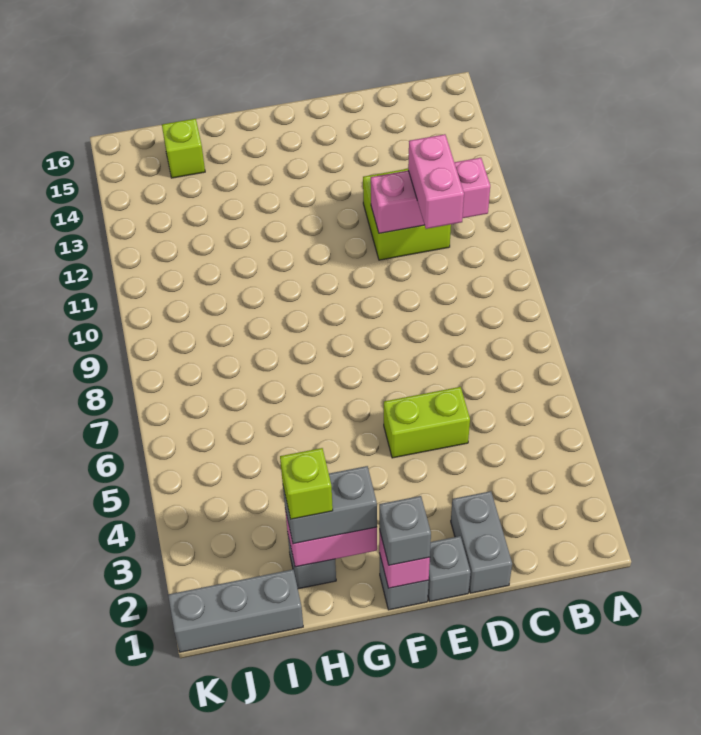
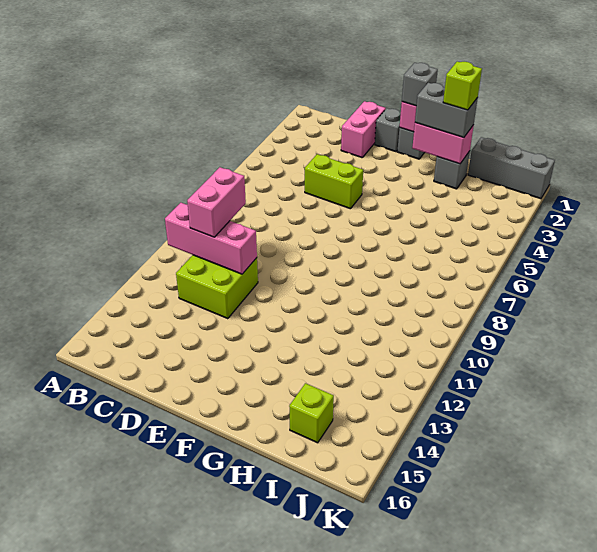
grey brick D1:D2 level 1 -> pink brick D1:D2 level 1

